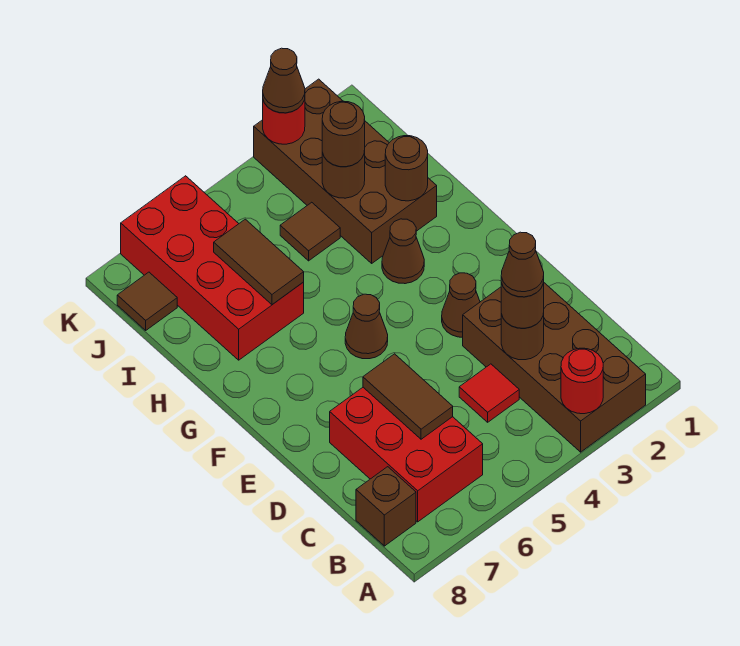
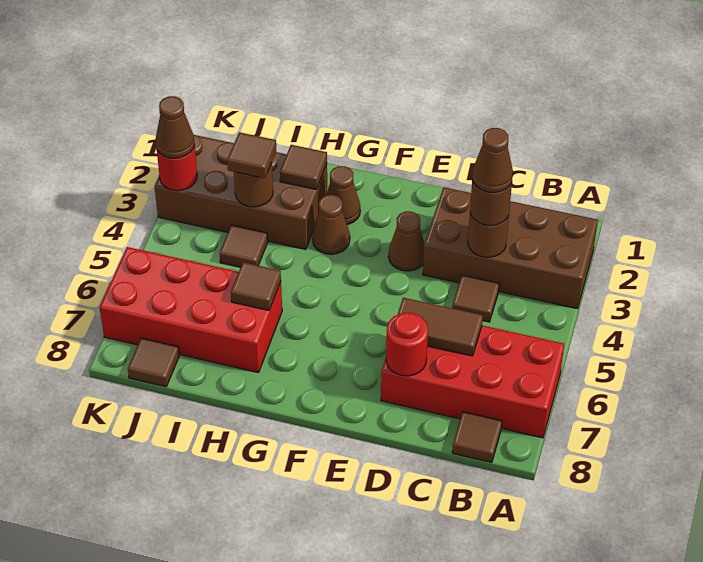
red round brick A3 level 2 -> red round brick D7 level 2
red brick B6:D7 level 1 -> red brick A6:D7 level 1
brown brick B8 level 1 -> brown tile B8 level 1
red tile C4 level 1 -> brown tile C4 level 1
brown cone F5 level 1 -> brown cone G2 level 1
brown round brick H2 level 2 -> brown tile H2 level 2
brown tile H6:I6 level 2 -> brown tile H6 level 2
brown round brick I3 level 3 -> brown tile I3 level 3

